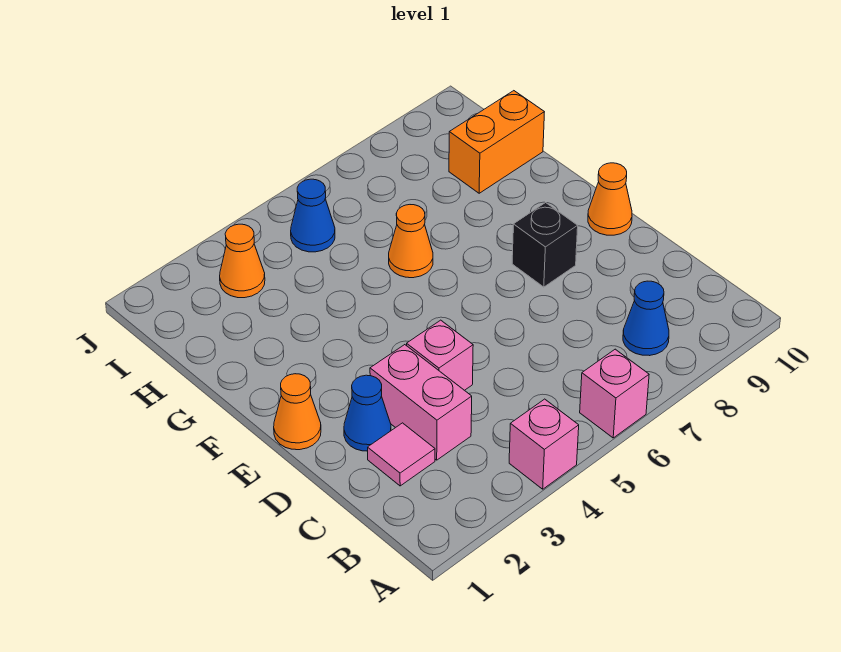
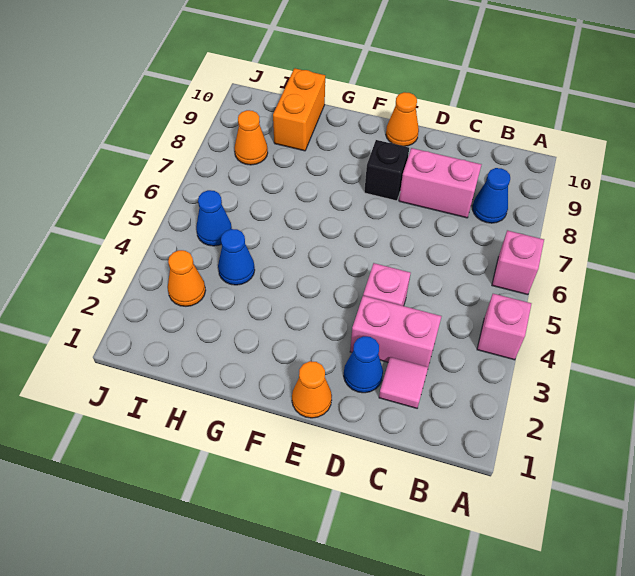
none -> pink brick C8:D8 level 1
orange cone G6 level 1 -> orange cone I8 level 1
none -> blue cone H4 level 1

